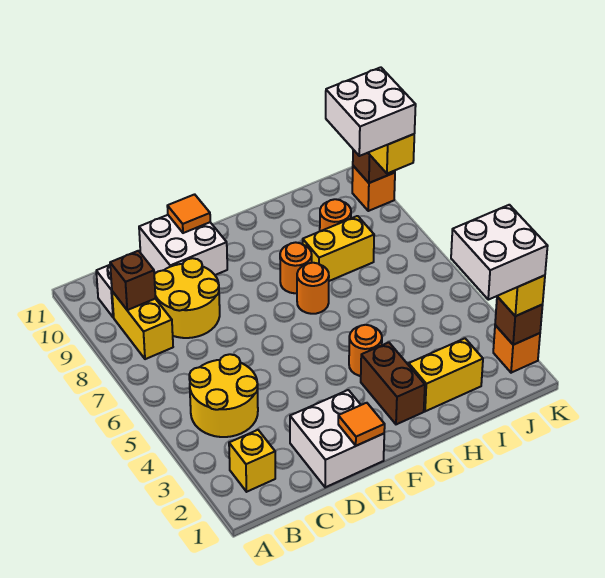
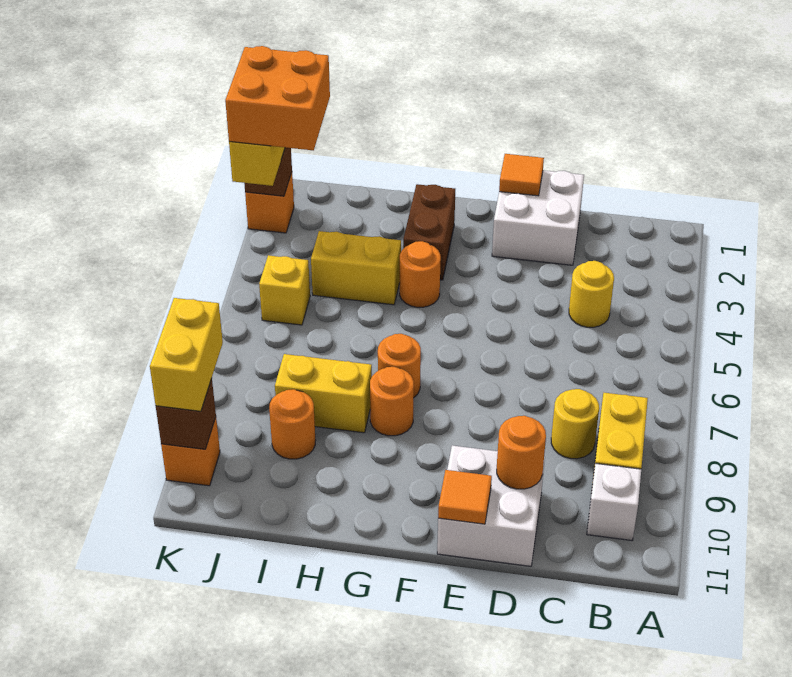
yellow brick B2 level 1 -> yellow brick J5 level 1
yellow round brick B4:C5 level 1 -> yellow round brick C4 level 1
brown brick B9 level 2 -> none
yellow round brick C8:D9 level 1 -> yellow round brick C8 level 1
none -> orange round brick D10 level 2
yellow brick H2:I2 level 1 -> yellow brick H4:I4 level 1
white brick J2:K3 level 4 -> orange brick J2:K3 level 4
white brick J9:K10 level 4 -> none

